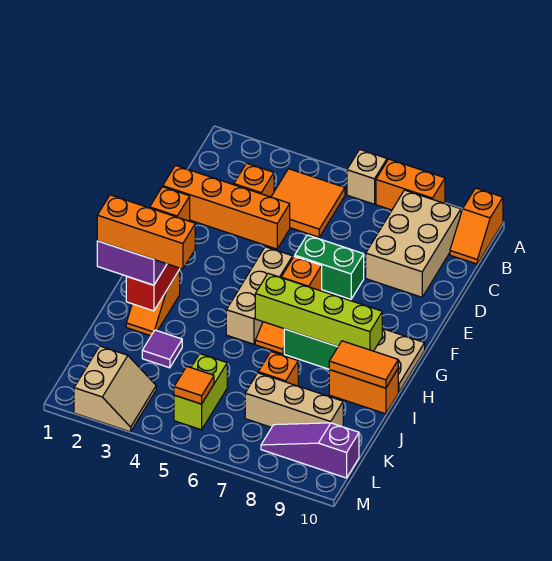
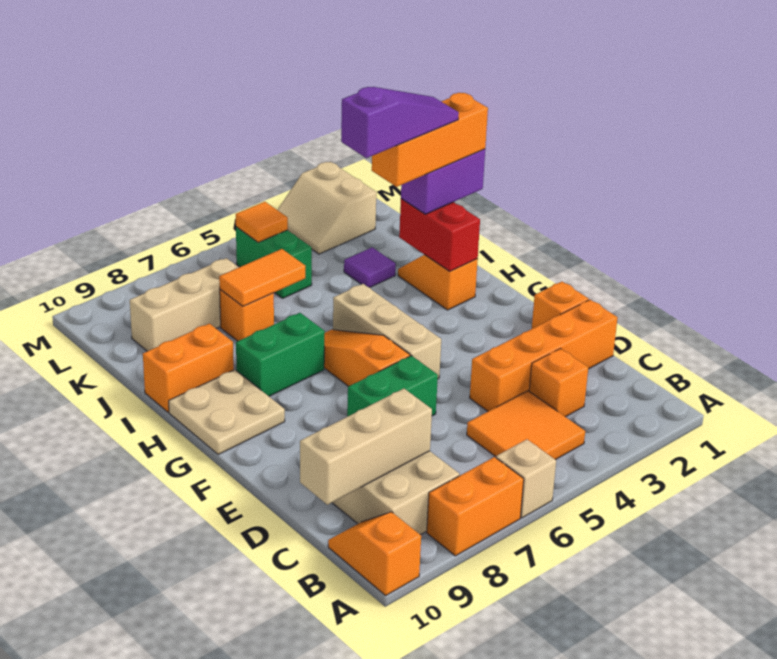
none -> tan brick C8:C10 level 2
lime brick H6:H9 level 2 -> none
orange tile I9:I10 level 2 -> orange tile J6:J7 level 2
lime brick K5:L5 level 1 -> green brick K5:L5 level 1
purple slope L8:L10 level 1 top 10 -> purple slope I2:I4 level 5 top 4

